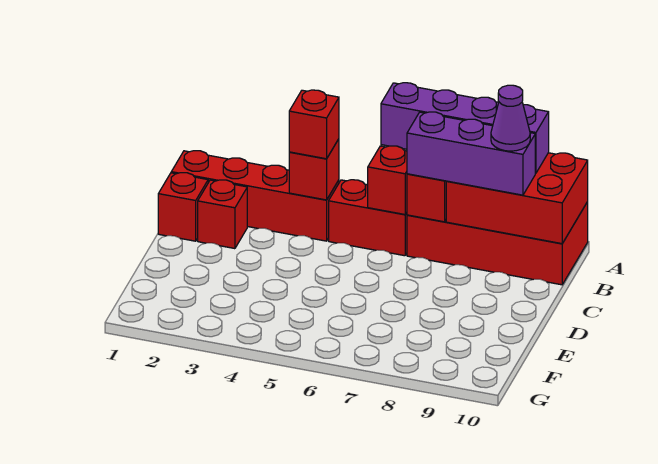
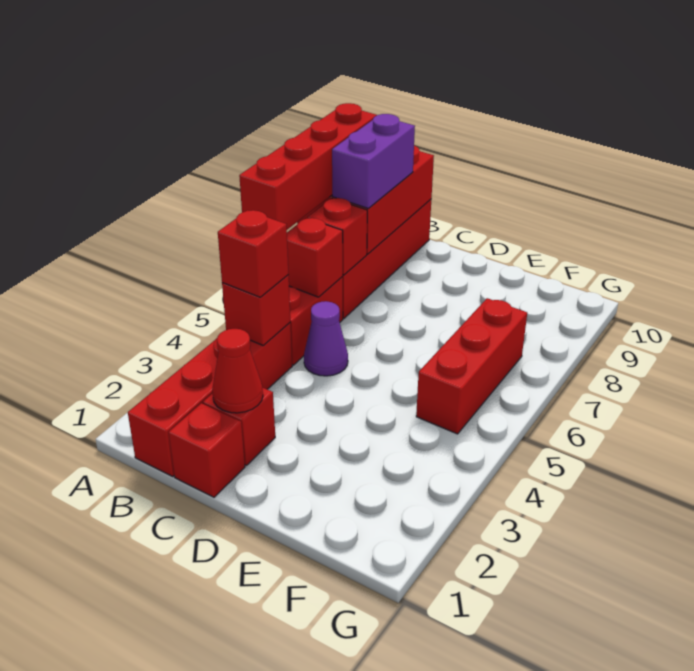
purple brick A6:A9 level 3 -> red brick A6:A9 level 3
purple brick B7:B9 level 3 -> purple brick B8:B9 level 3
purple cone B9 level 4 -> purple cone C5 level 1
none -> red cone C2 level 2
none -> red brick F5:F7 level 1

